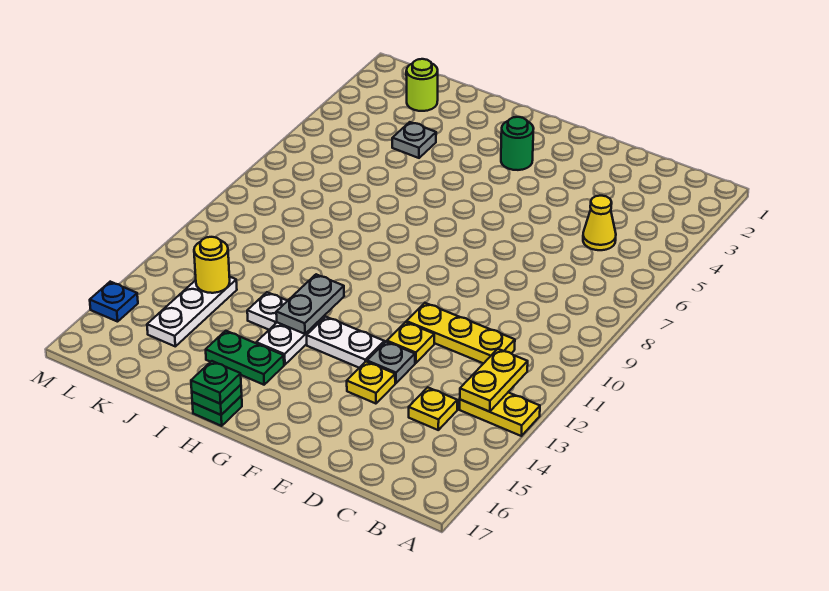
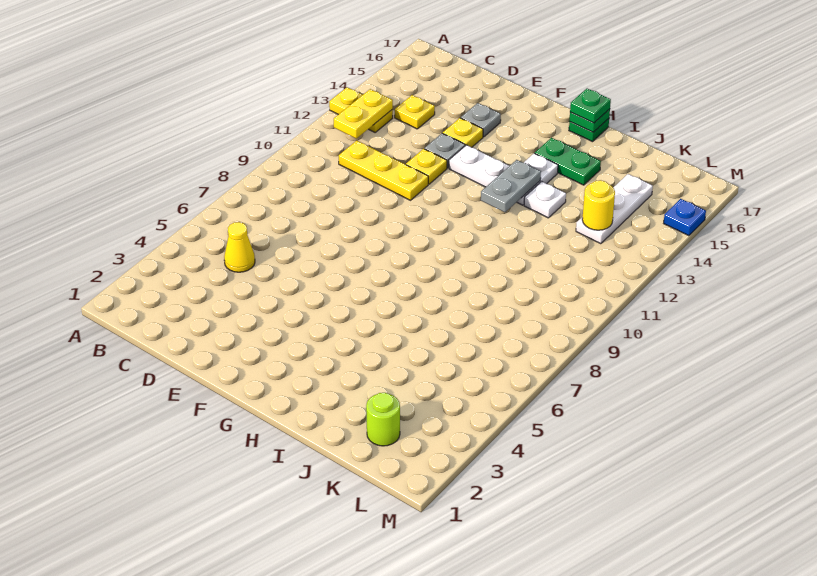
green round brick G3 level 1 -> none
grey plate J4 level 1 -> grey plate E15 level 1

